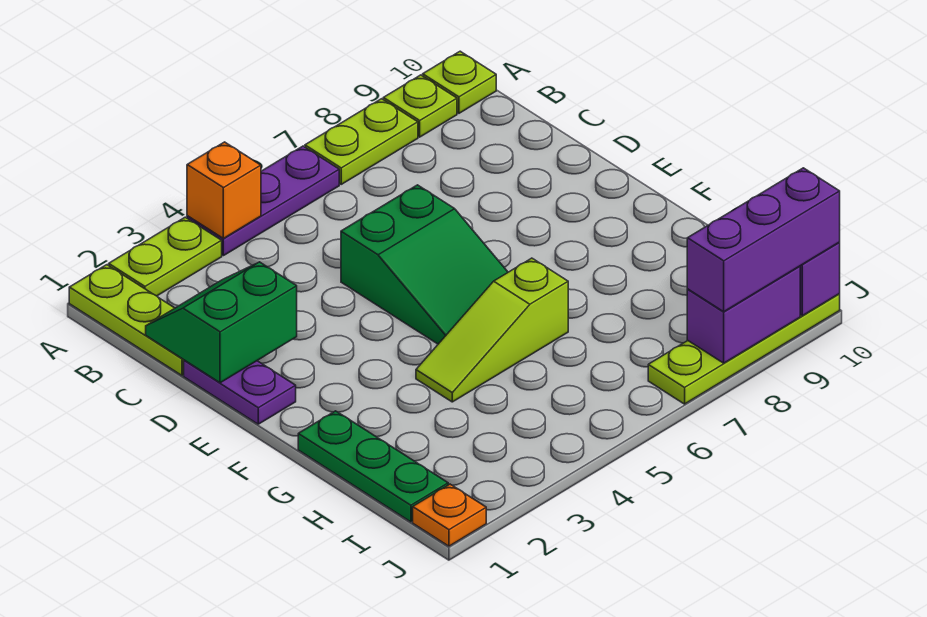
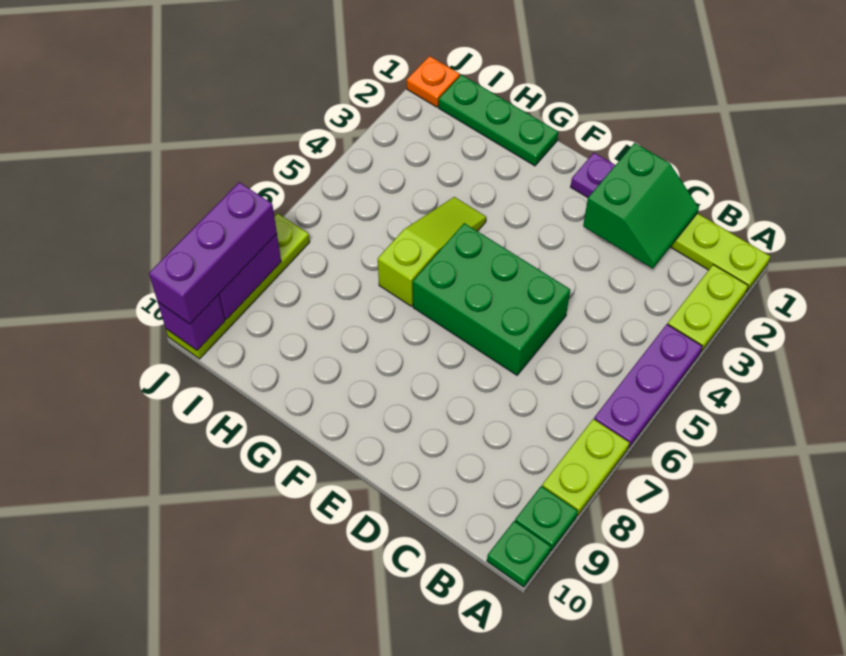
orange brick A4 level 2 -> none
lime plate A9 level 1 -> green plate A9 level 1
lime plate A10 level 1 -> green plate A10 level 1
green slope D5:F6 level 1 top D -> green brick D5:F6 level 1

